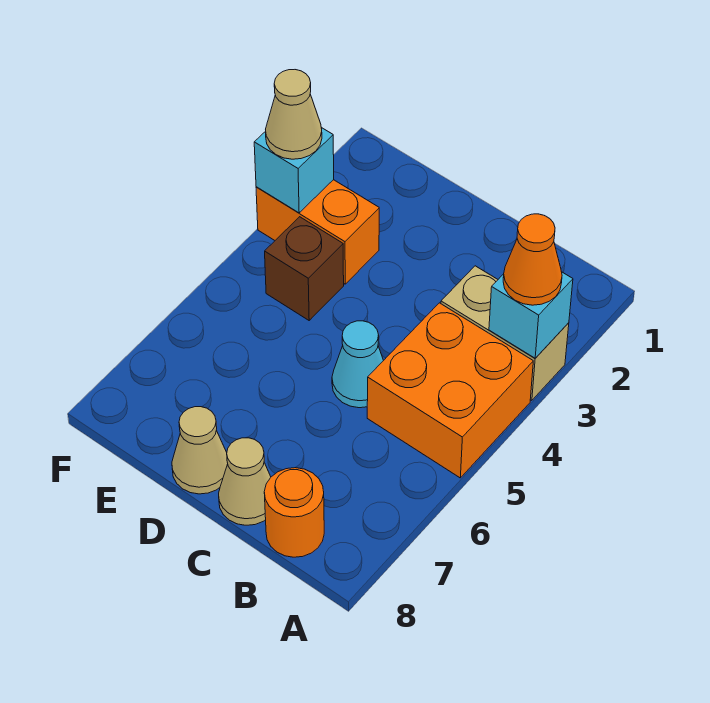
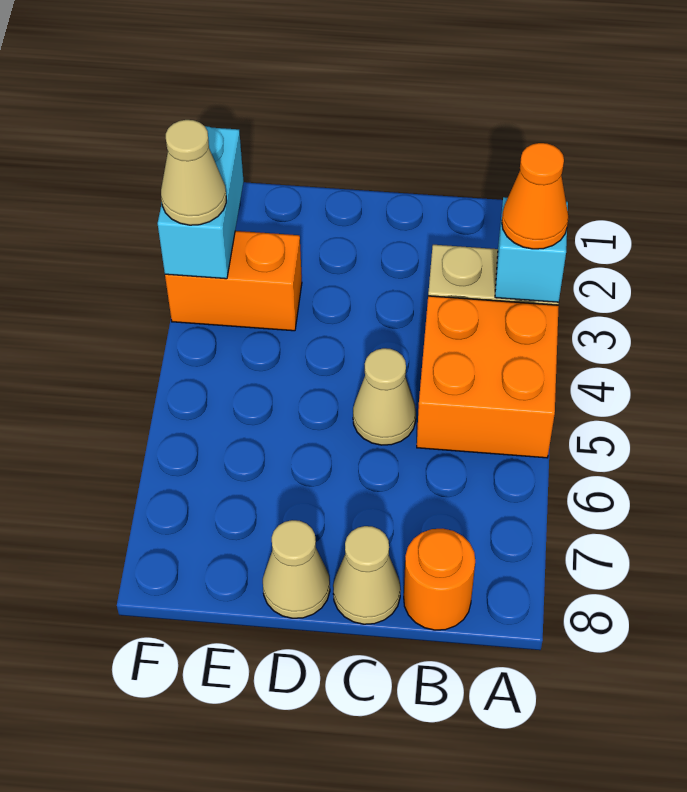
cyan cone C5 level 1 -> tan cone C5 level 1
brown brick E4 level 1 -> none
cyan brick F3 level 2 -> cyan brick F2:F3 level 2

